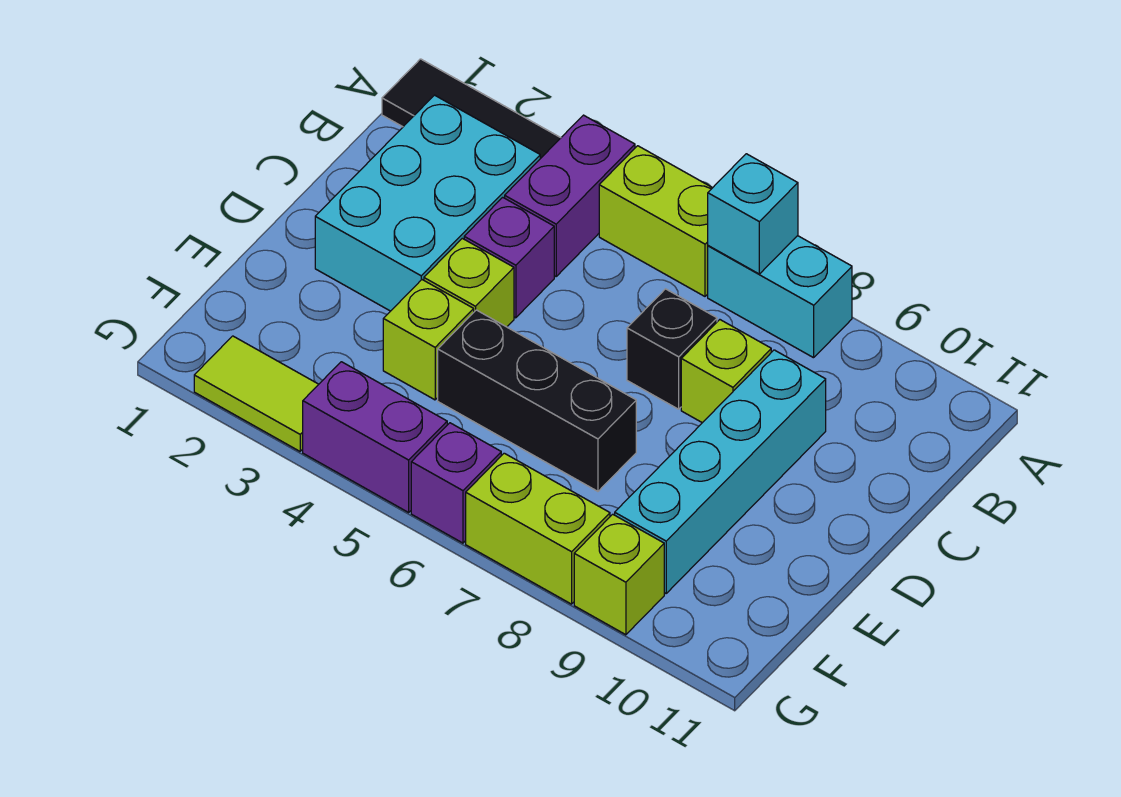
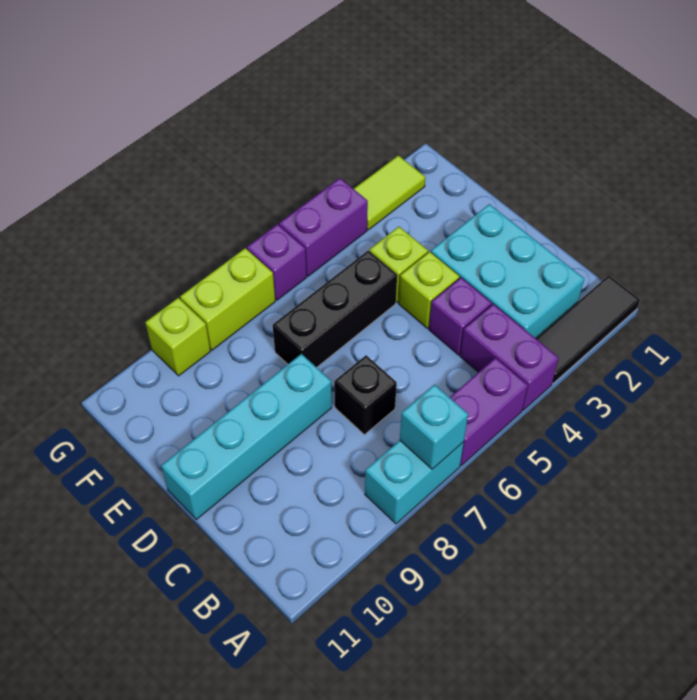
lime brick A5:A6 level 1 -> purple brick A5:A6 level 1
lime brick C8 level 1 -> none
cyan brick C9:F9 level 1 -> cyan brick D8:D11 level 1

